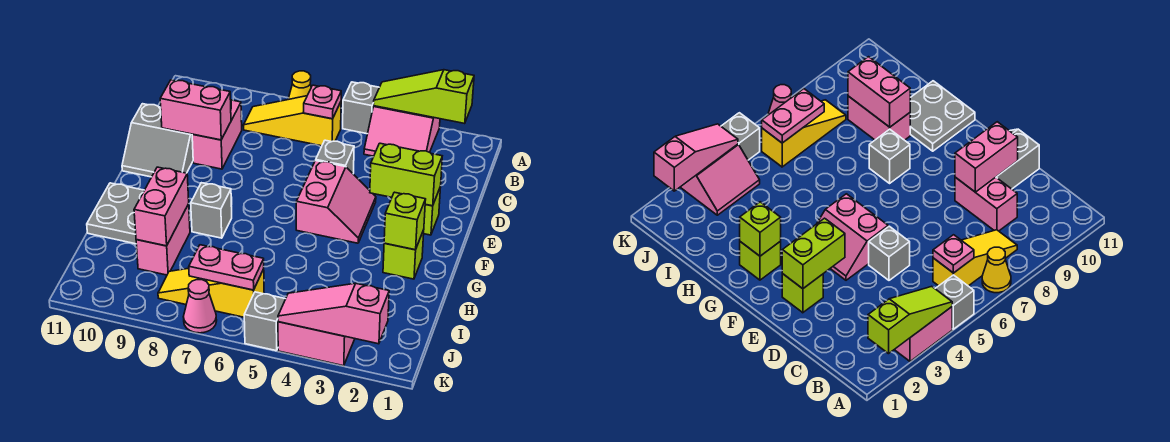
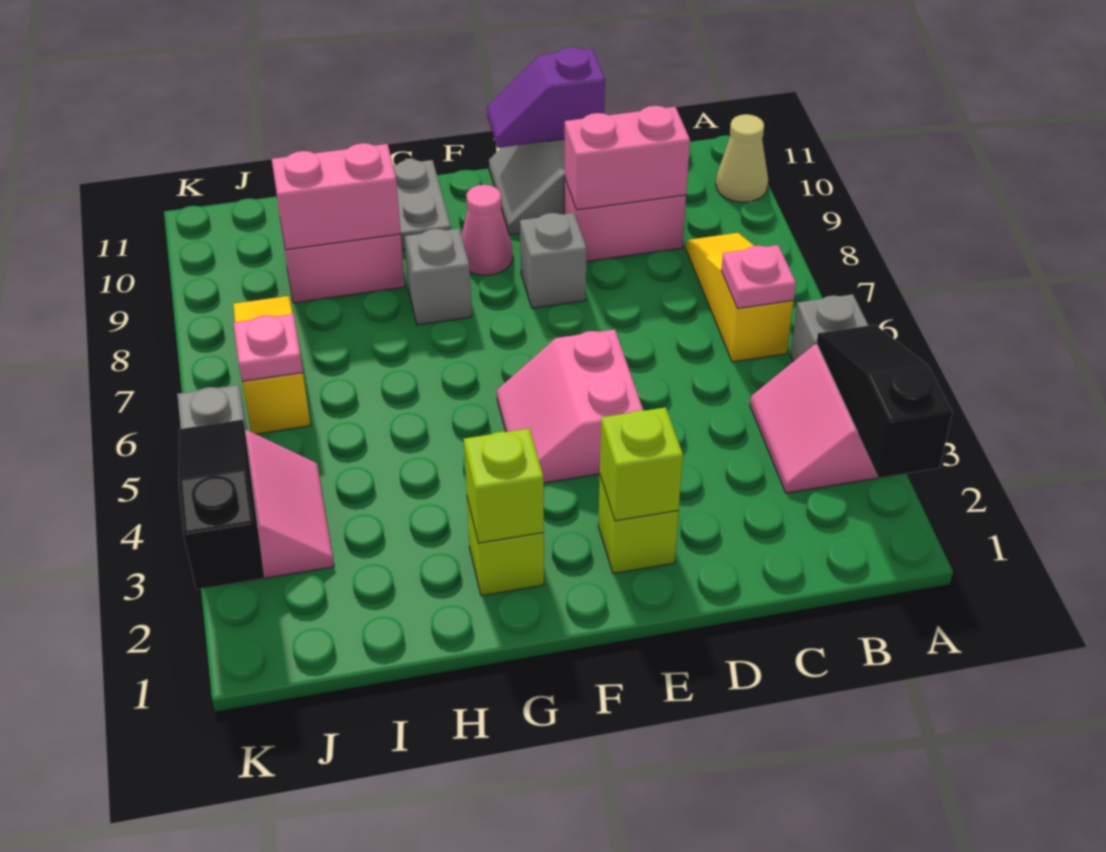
lime slope A2:A4 level 2 top 2 -> black slope A2:A4 level 2 top 2
yellow cone A7 level 1 -> none
none -> tan cone A10 level 1
grey brick D5 level 1 -> grey brick E8 level 1
pink brick D9:D10 level 2 -> pink brick C9:D9 level 2
none -> purple slope D11:E11 level 2 top D
lime brick E2:E3 level 2 -> lime brick E2 level 2
pink slope E4:F5 level 1 top 5 -> pink slope E4:F5 level 1 top E
pink plate J6:J7 level 2 -> pink plate J6 level 2
pink slope K2:K4 level 2 top 2 -> black slope K2:K4 level 2 top 2
pink cone K7 level 1 -> pink cone F9 level 1

